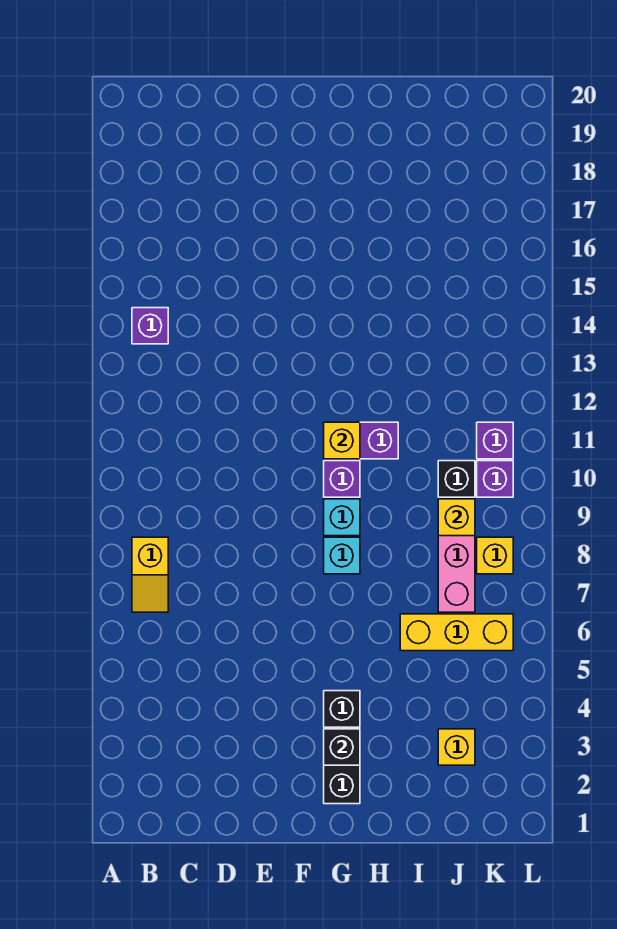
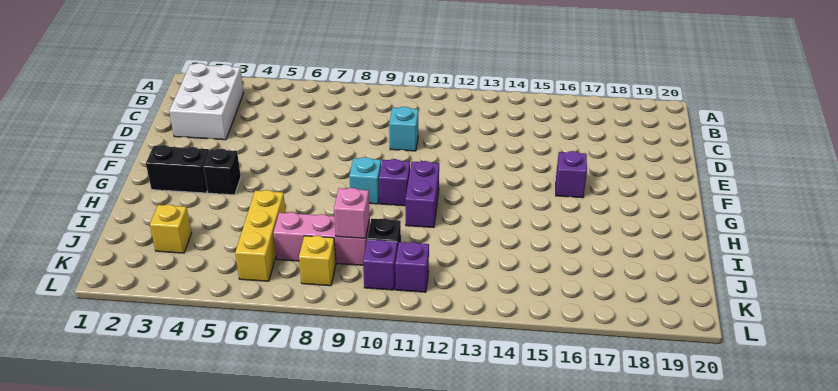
none -> white brick B2:D3 level 1
yellow slope B7:B8 level 1 top 8 -> none
purple brick B14 level 1 -> purple brick F16 level 1
black brick G3 level 2 -> none
cyan brick G8 level 1 -> cyan brick D10 level 1
yellow brick G11 level 2 -> none
yellow brick J9 level 2 -> pink brick J9 level 2

